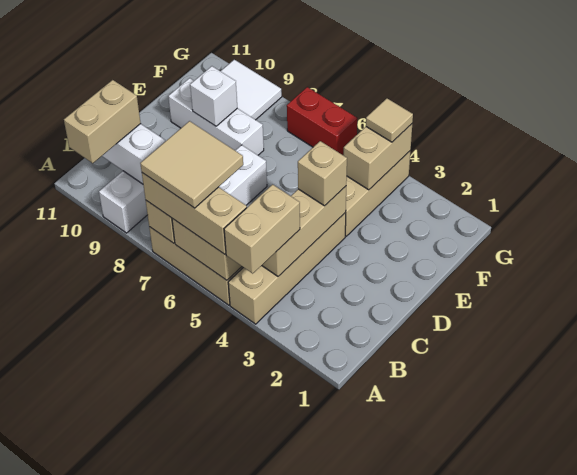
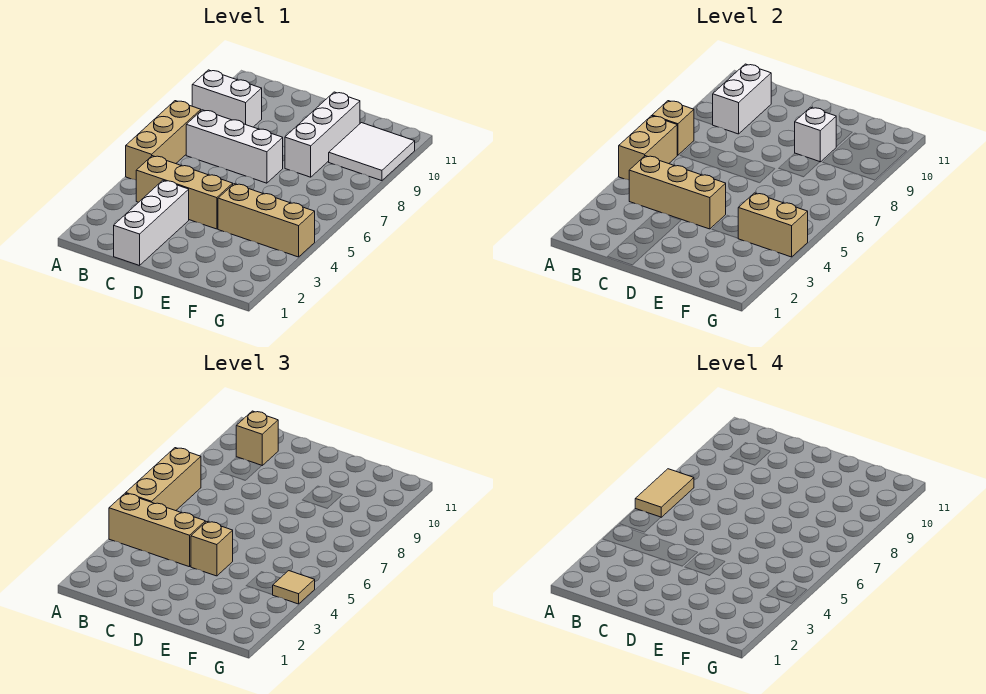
tan brick A4:D4 level 1 -> tan brick B4:D4 level 1
tan brick A4:B4 level 3 -> tan brick A4:C4 level 3
tan tile A6:B7 level 4 -> tan tile A6:A7 level 4
tan brick A10:B10 level 3 -> tan brick B10 level 3
none -> white brick C1:C3 level 1
red brick G6:G7 level 1 -> none

